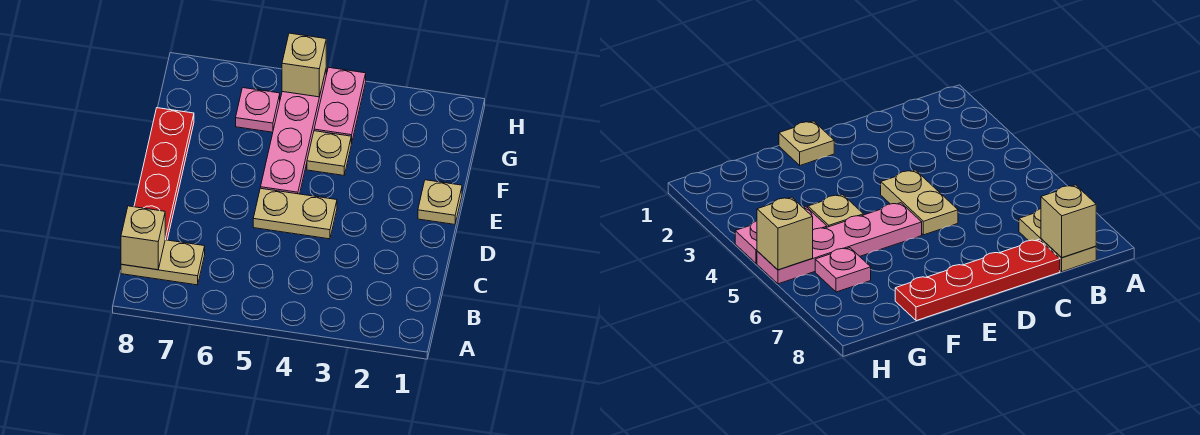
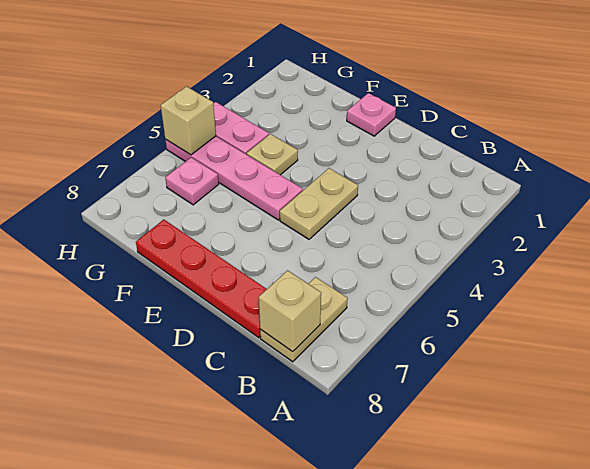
tan plate E1 level 1 -> pink plate E1 level 1

